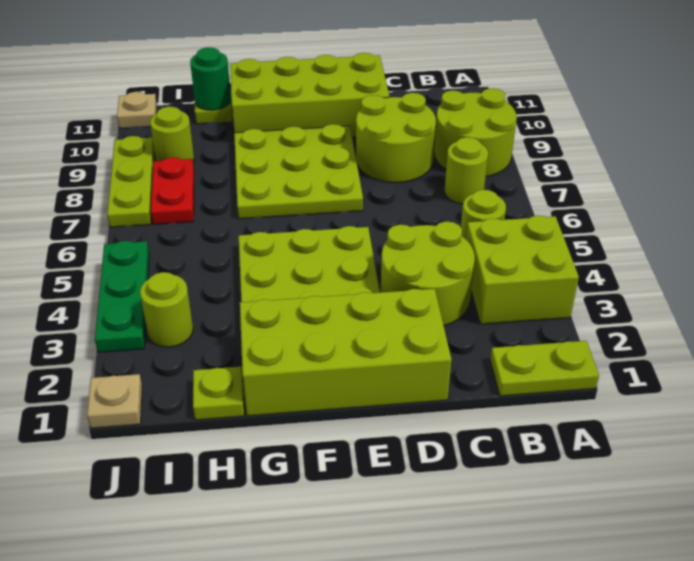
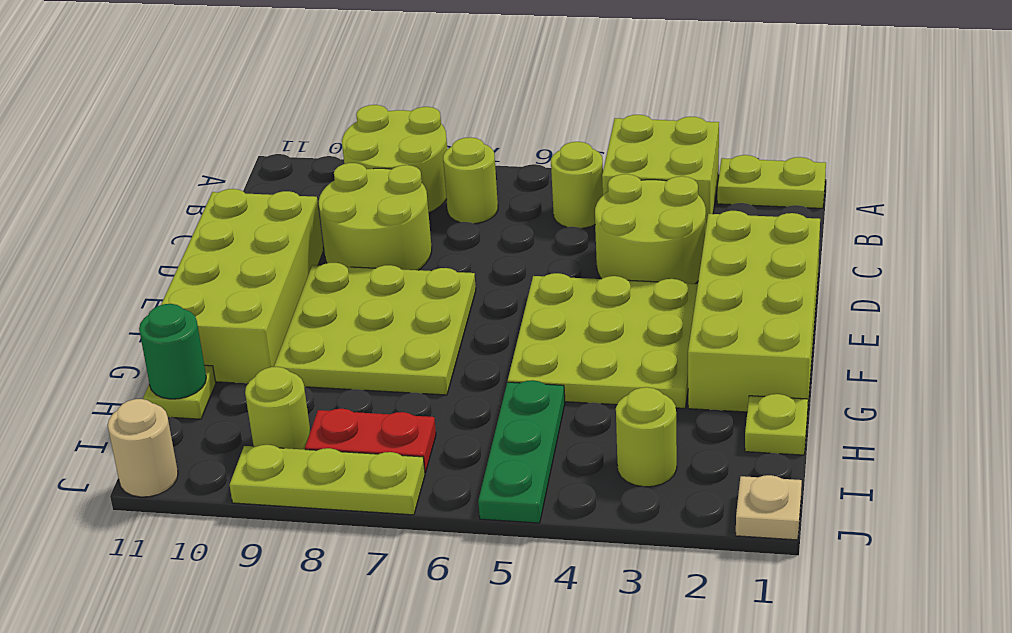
lime plate A1:B1 level 1 -> lime plate A1:A2 level 1
green plate J3:J5 level 1 -> green plate H5:J5 level 1
tan plate J11 level 1 -> tan round brick J11 level 1

